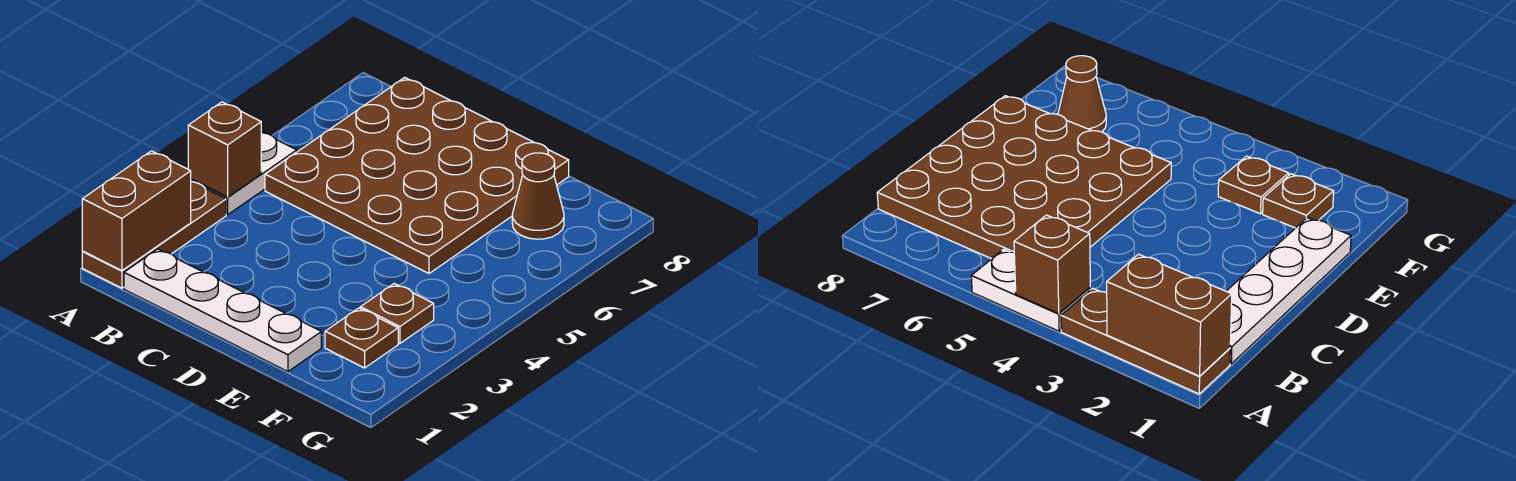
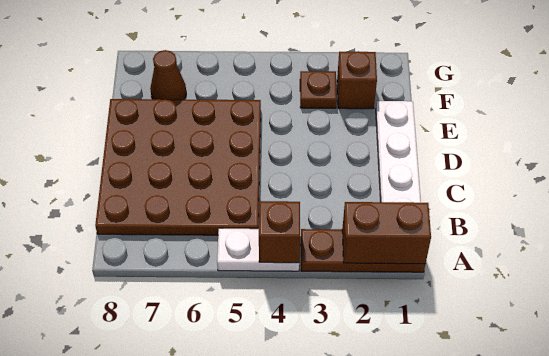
brown plate F2 level 1 -> brown brick F2 level 1

